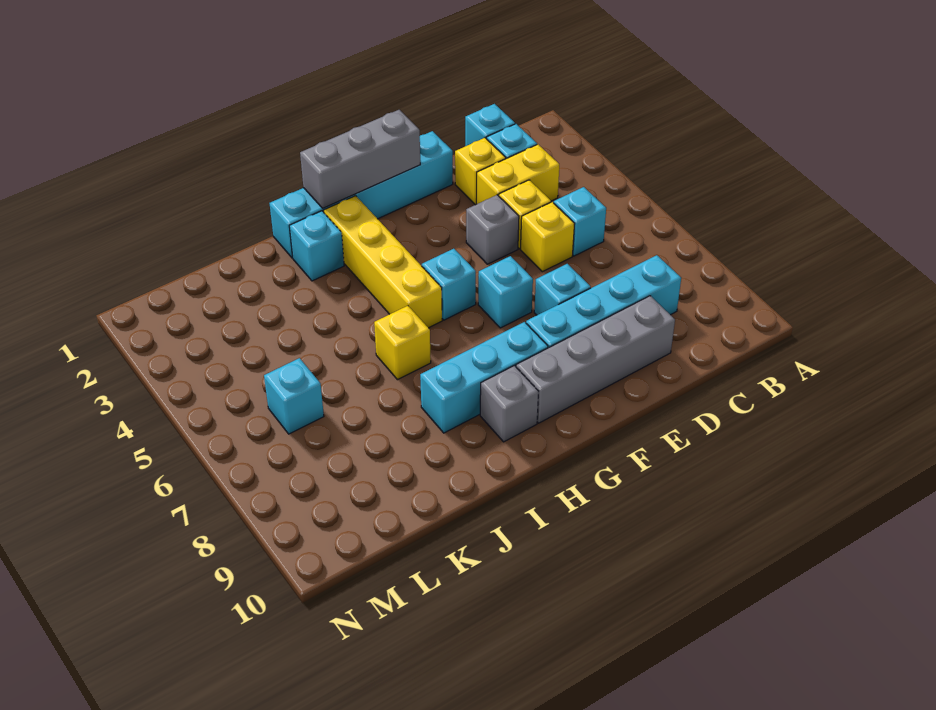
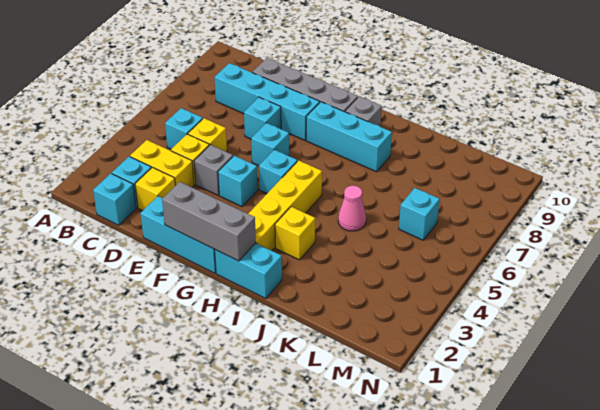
cyan brick I2 level 1 -> cyan brick F4 level 1
yellow brick I6 level 1 -> yellow brick I3 level 1
none -> pink cone J5 level 1

